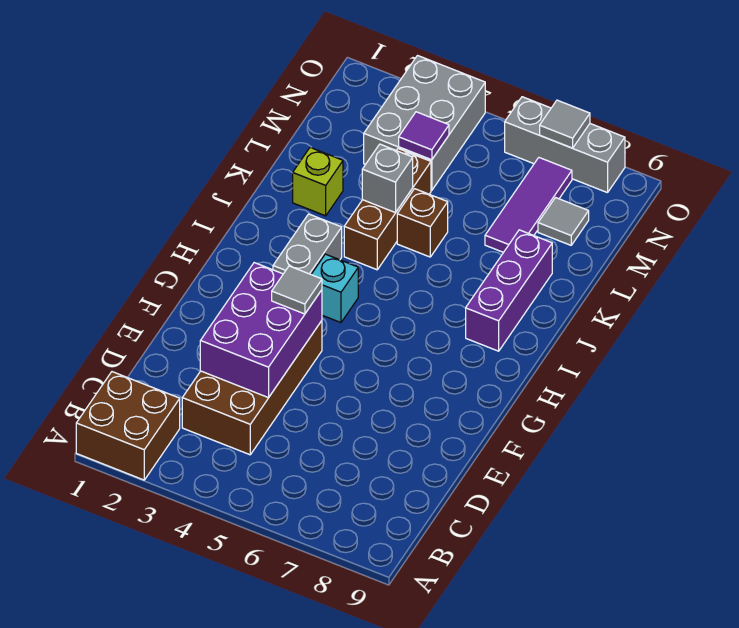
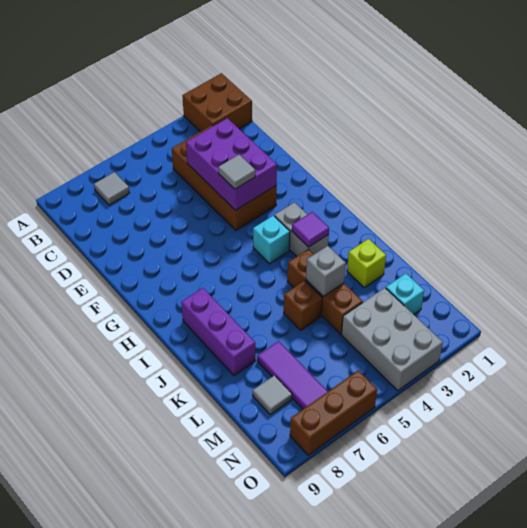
none -> cyan brick M2 level 1
purple tile M4 level 2 -> purple tile I3 level 2
grey brick O6:O8 level 1 -> brown brick O6:O8 level 1
grey tile O7 level 2 -> grey tile B7 level 1

